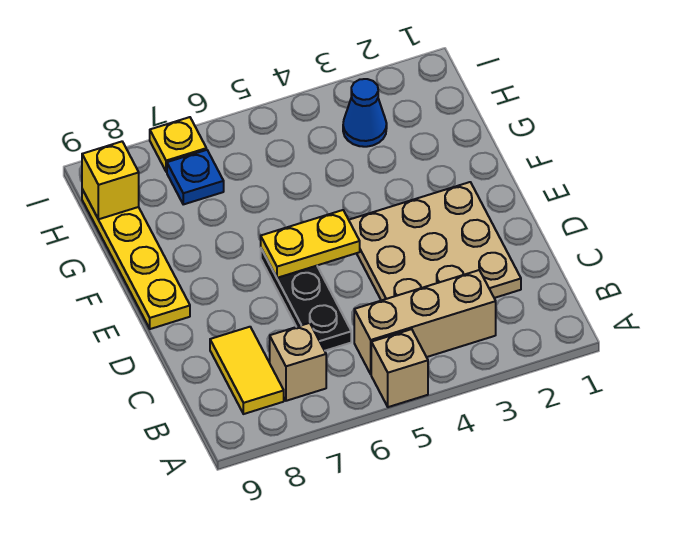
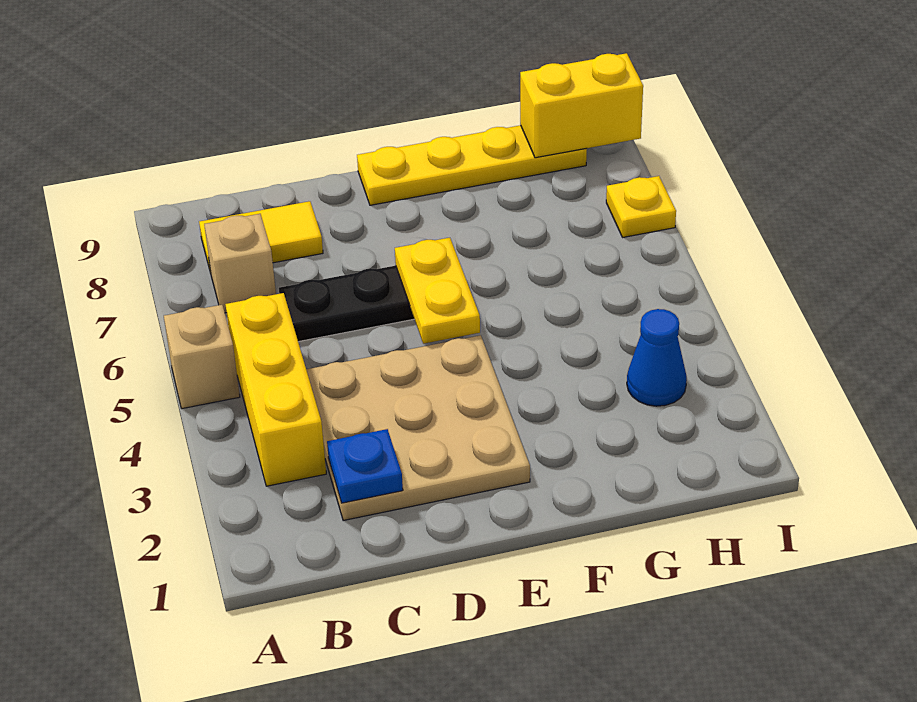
tan brick B3:B5 level 1 -> yellow brick B3:B5 level 1
blue plate H7 level 1 -> blue plate C2 level 2
yellow brick H9 level 2 -> yellow brick H9:I9 level 2

